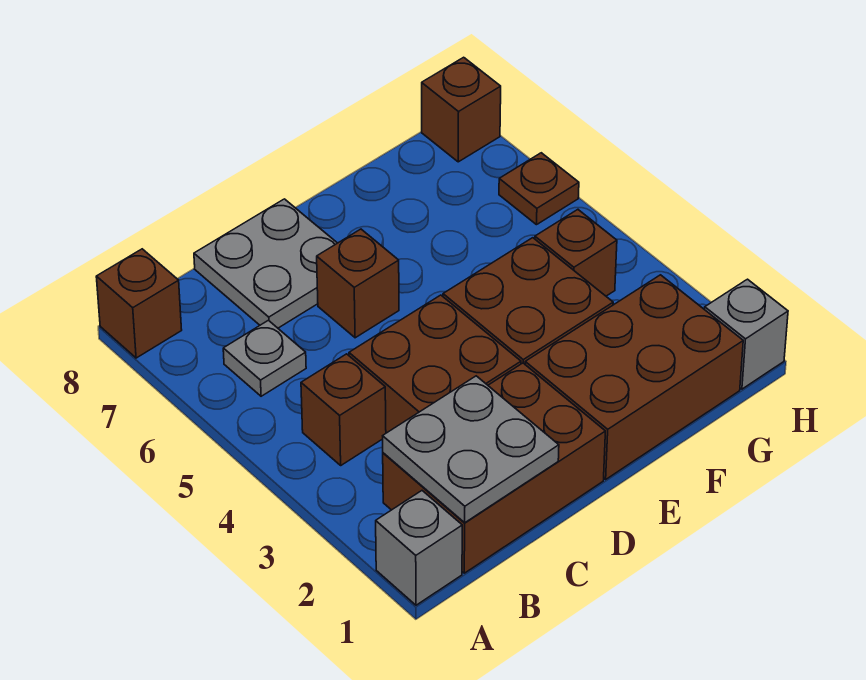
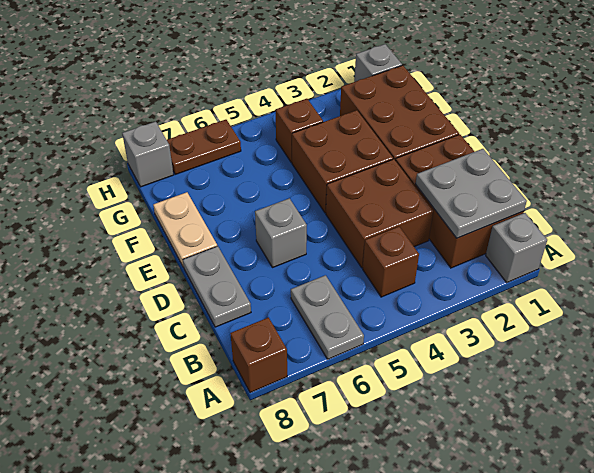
grey plate B6 level 1 -> grey plate A6:B6 level 1
grey plate C7:D8 level 1 -> grey plate C8:D8 level 1
brown brick D6 level 1 -> grey brick D6 level 1
none -> tan plate E8:F8 level 1
brown plate H6 level 1 -> brown plate H6:H7 level 1
brown brick H8 level 1 -> grey brick H8 level 1

